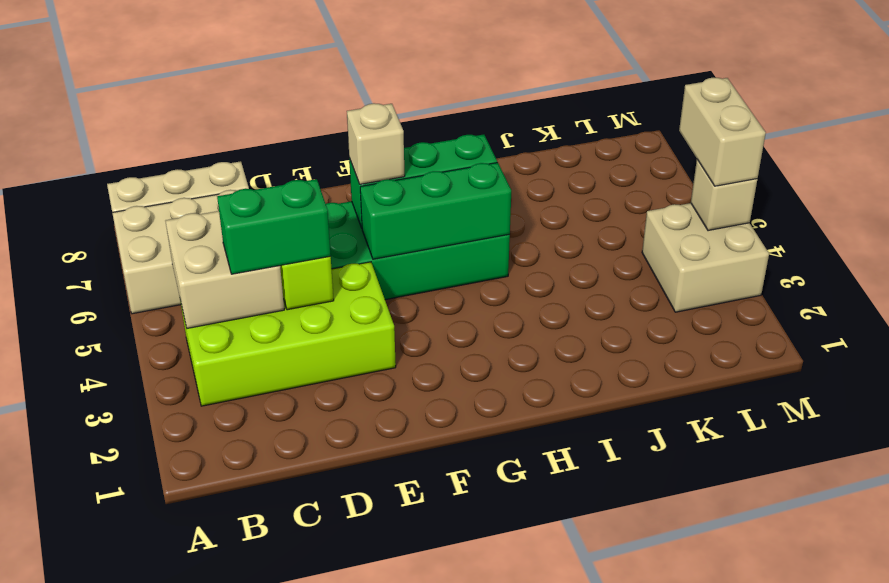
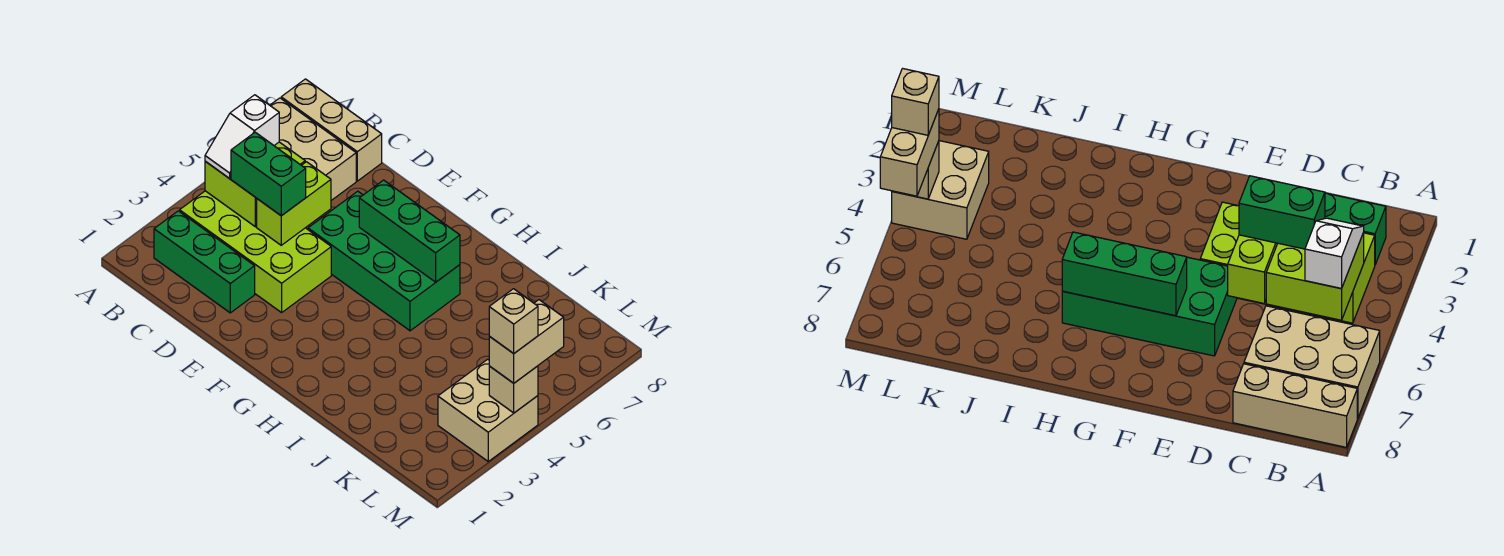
tan brick B4:C5 level 2 -> lime brick B4:C5 level 2
none -> white slope B4:B5 level 3 top 5
green brick F5:H5 level 2 -> green brick B2:D2 level 1
tan brick F6 level 3 -> tan brick M4 level 4

